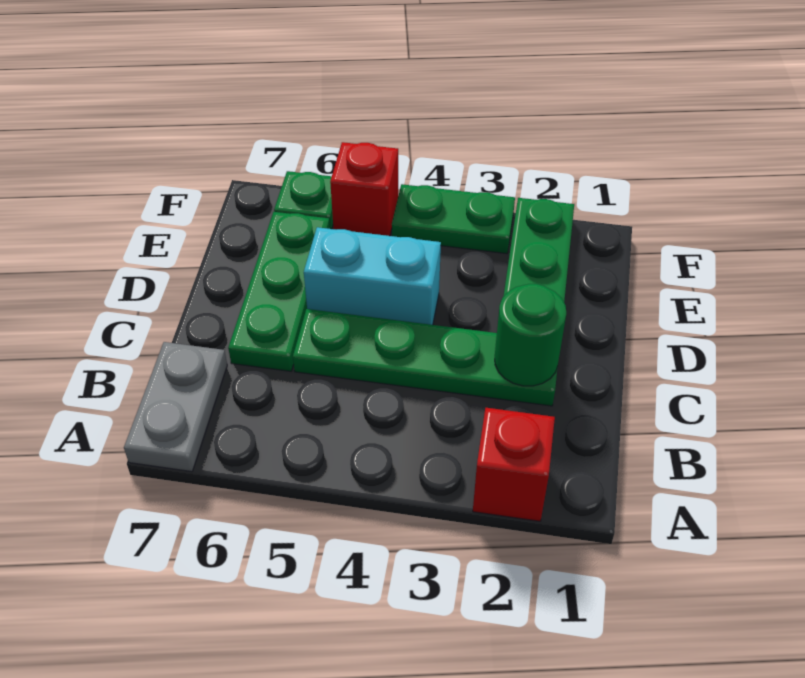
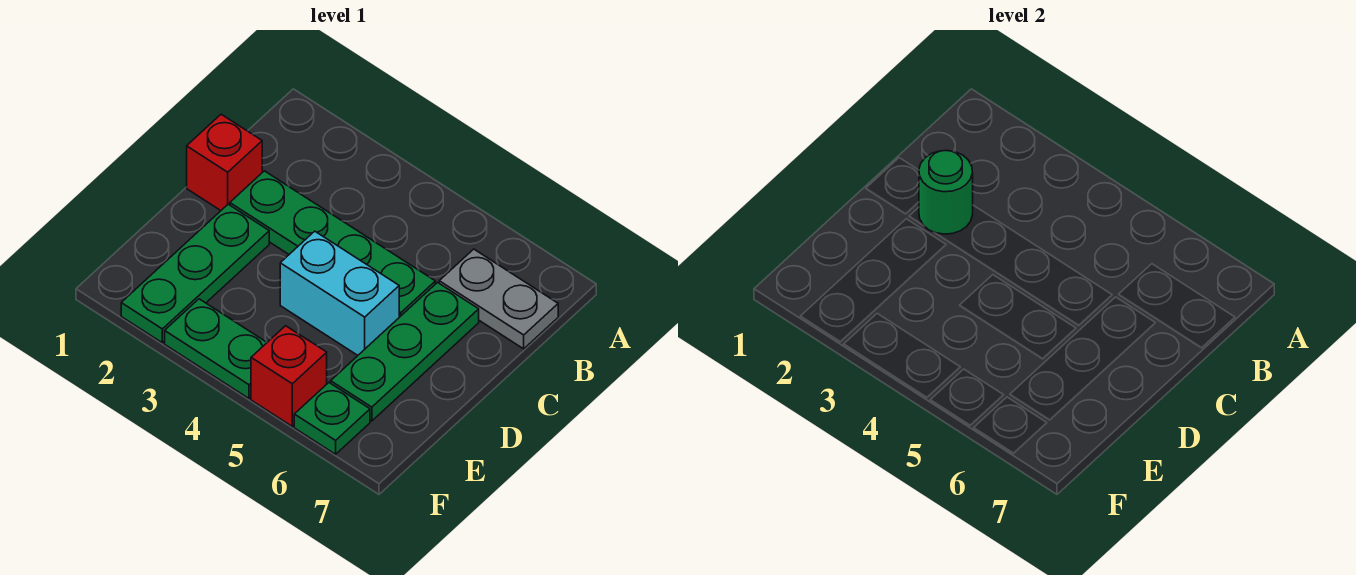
red brick A2 level 1 -> red brick C1 level 1
grey plate A7:B7 level 1 -> grey plate B6:B7 level 1

